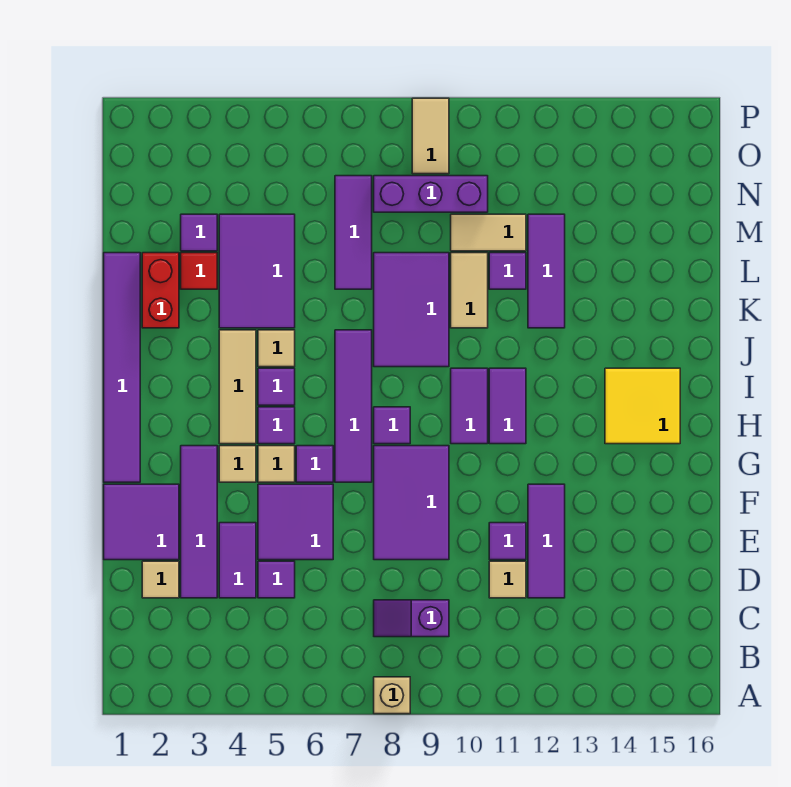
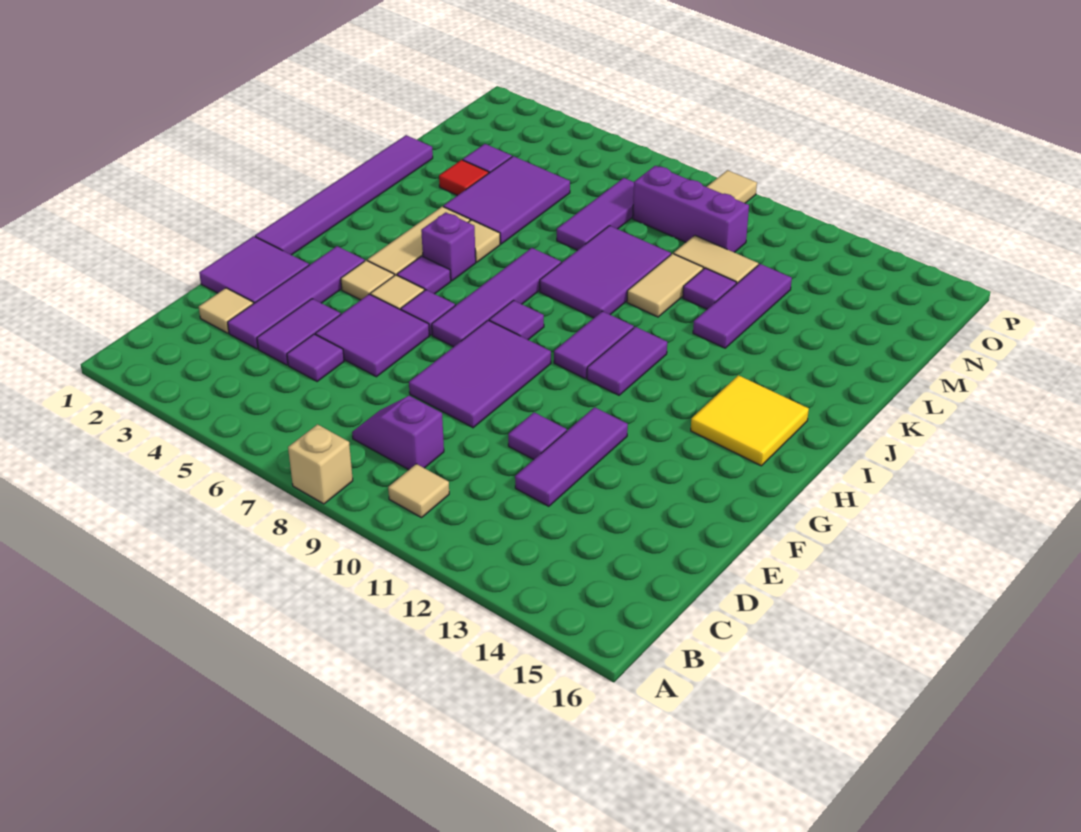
tan tile D11 level 1 -> tan tile B10 level 1
purple tile I5 level 1 -> purple brick I5 level 1
red brick K2:L2 level 1 -> none

